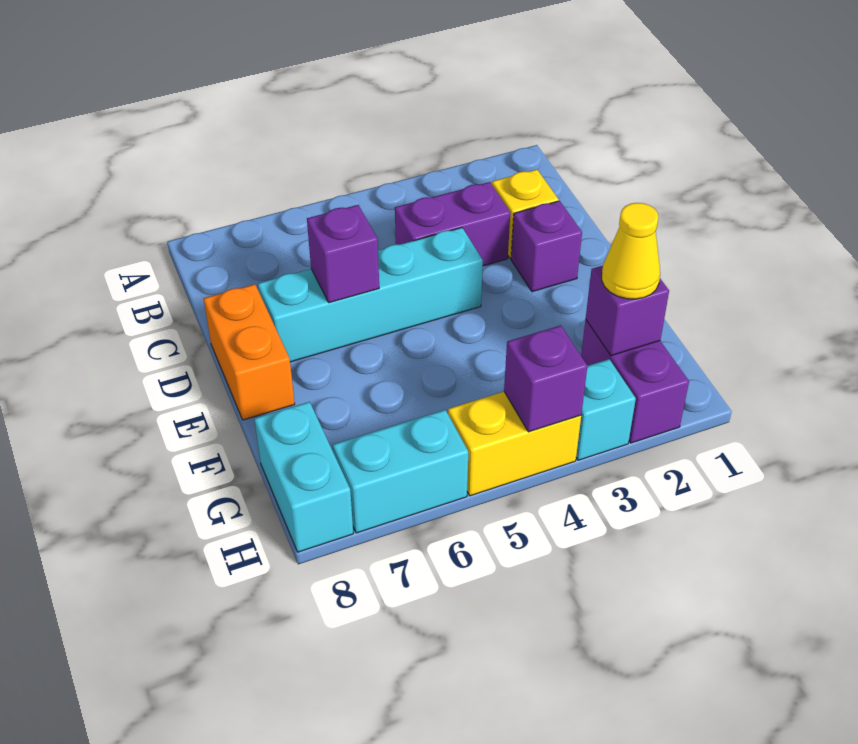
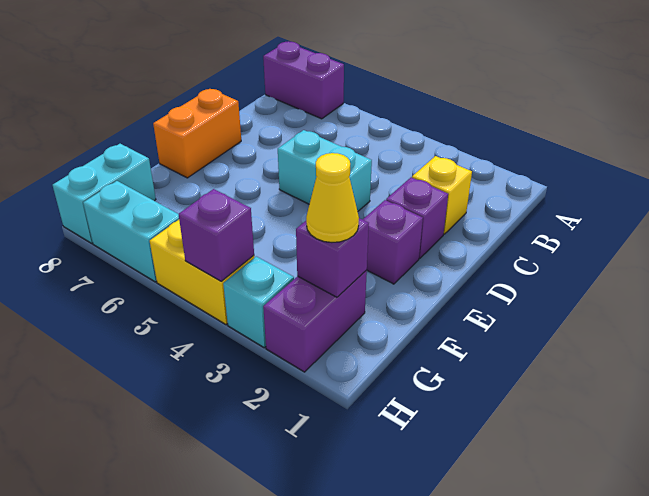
purple brick C3:C4 level 1 -> purple brick A7:A8 level 1
cyan brick D4:D7 level 1 -> cyan brick D4:D5 level 1
purple brick D6 level 2 -> purple brick E2 level 1

